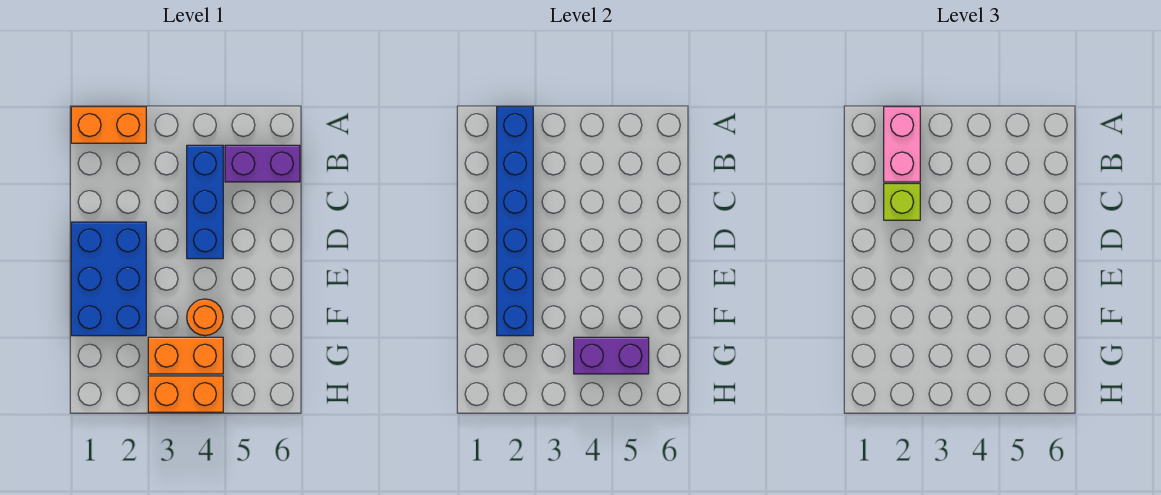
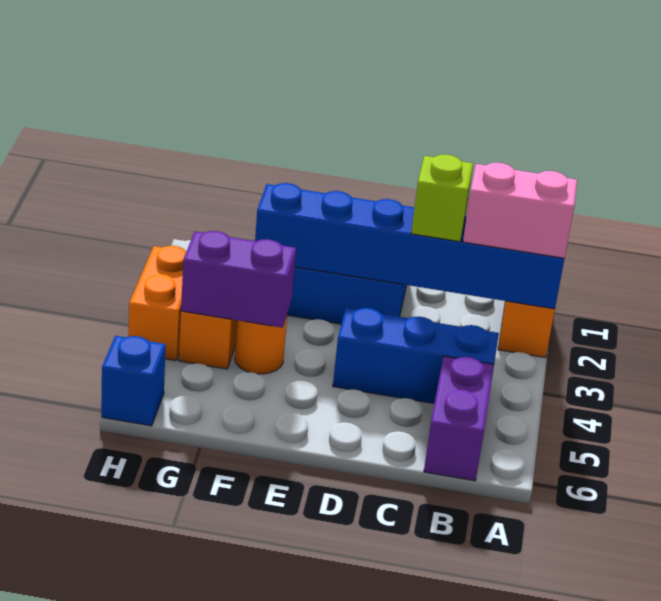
purple brick G4:G5 level 2 -> purple brick F4:G4 level 2
none -> blue brick H6 level 1

